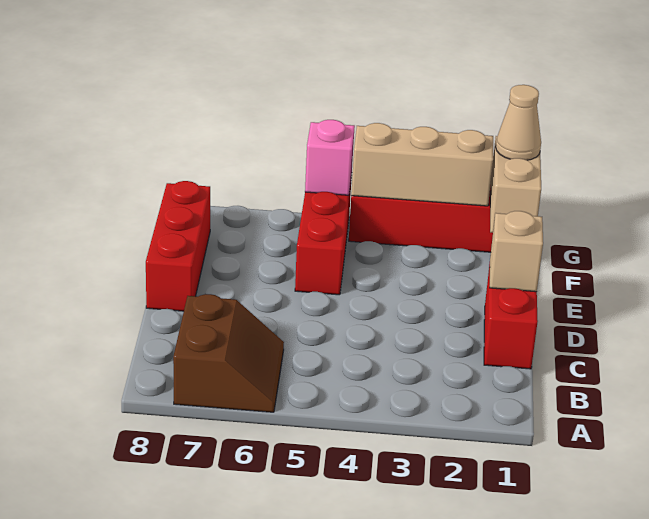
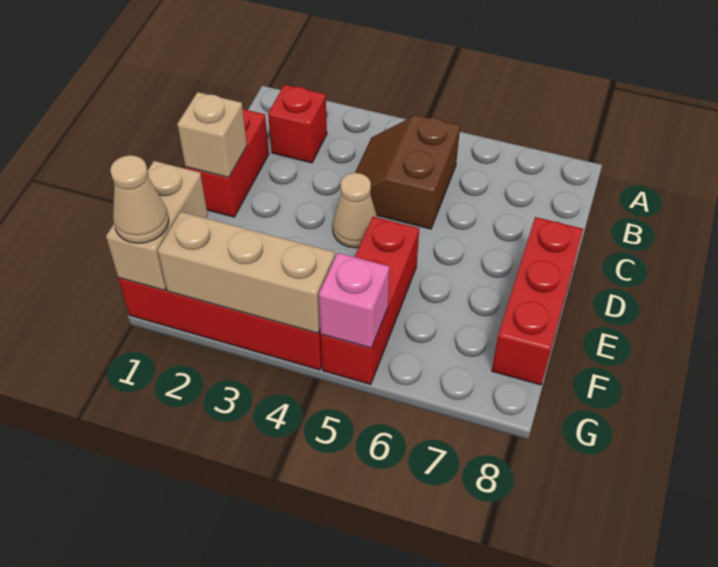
brown slope A6:B7 level 1 top 7 -> brown slope B4:C5 level 1 top 5
none -> red brick B2 level 1
none -> tan cone D4 level 1

